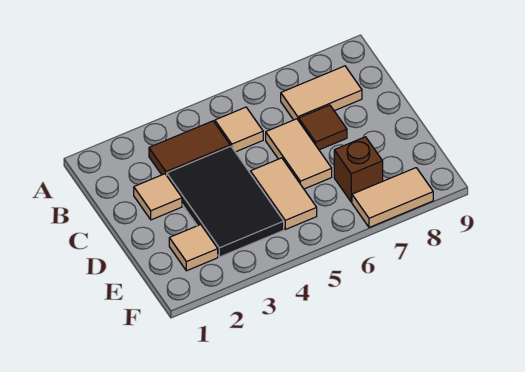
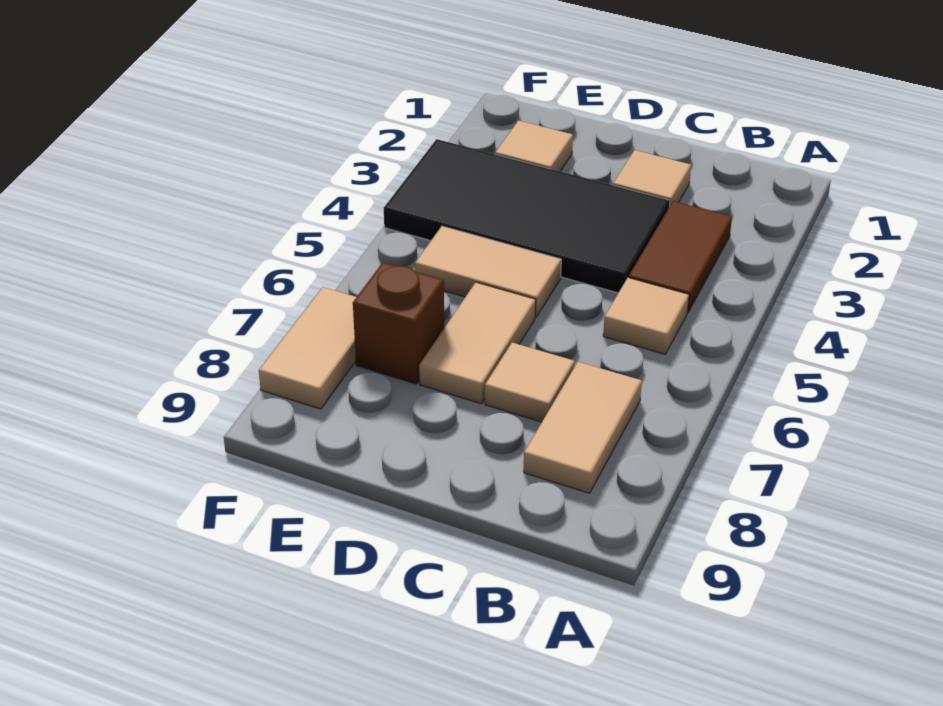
black tile C3:E4 level 1 -> black tile C3:F4 level 1
tan tile C6:D6 level 1 -> tan tile D6:D7 level 1
brown tile C7 level 1 -> tan tile C7 level 1

